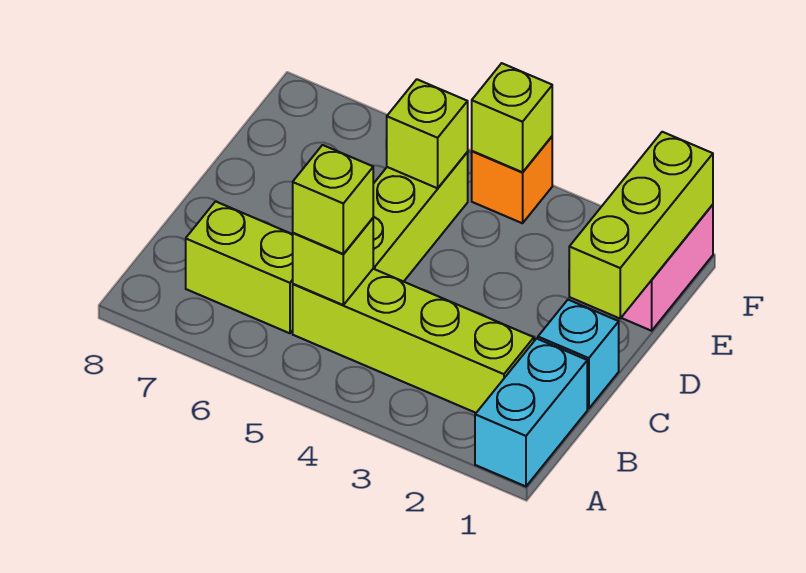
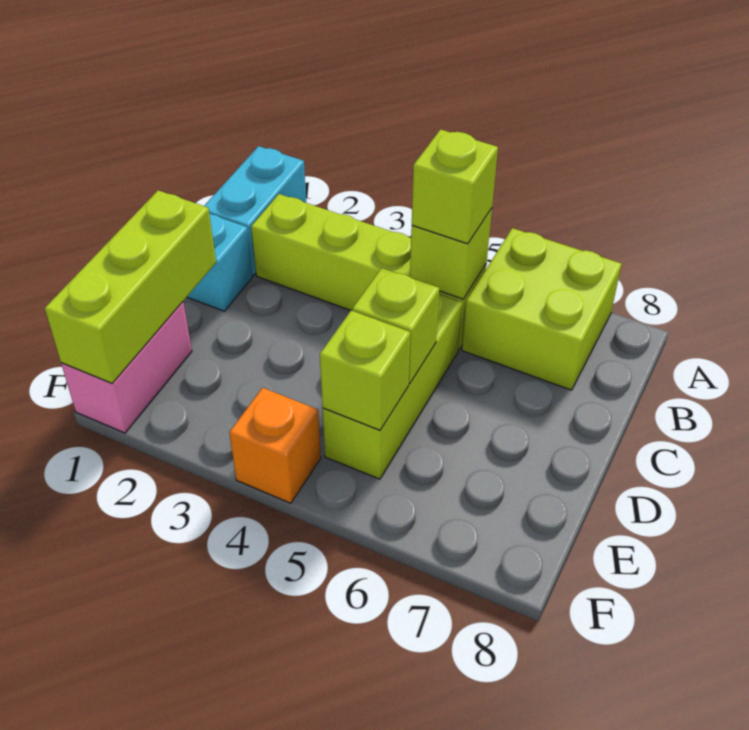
lime brick B6:B7 level 1 -> lime brick A6:B7 level 1
lime brick F4 level 2 -> lime brick D5 level 2

